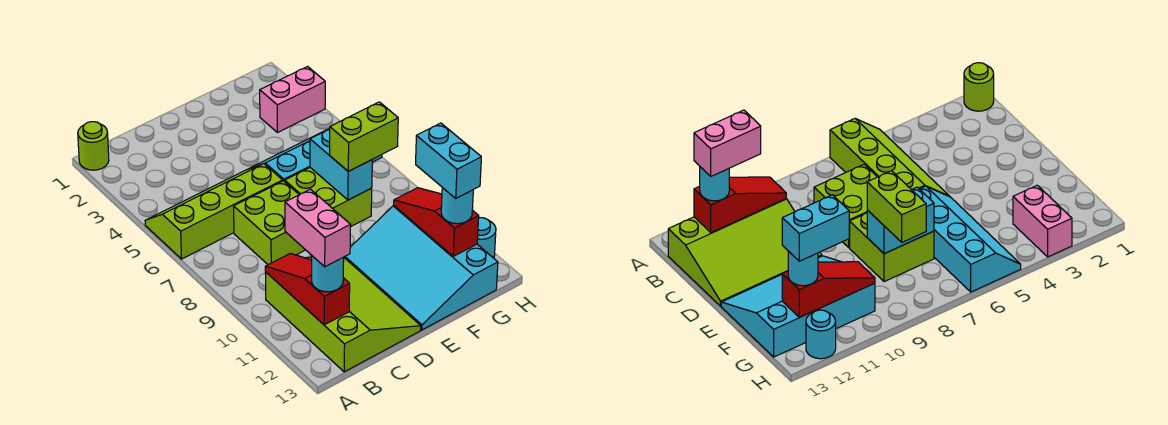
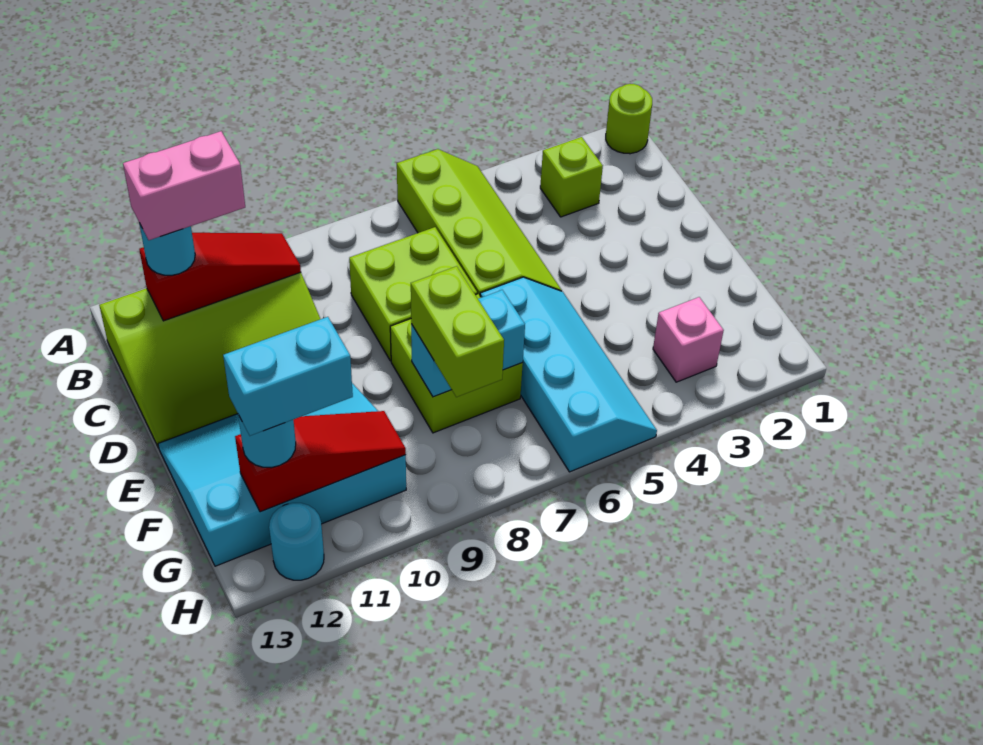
none -> lime brick B3 level 1
pink brick G3:H3 level 1 -> pink brick G3 level 1

